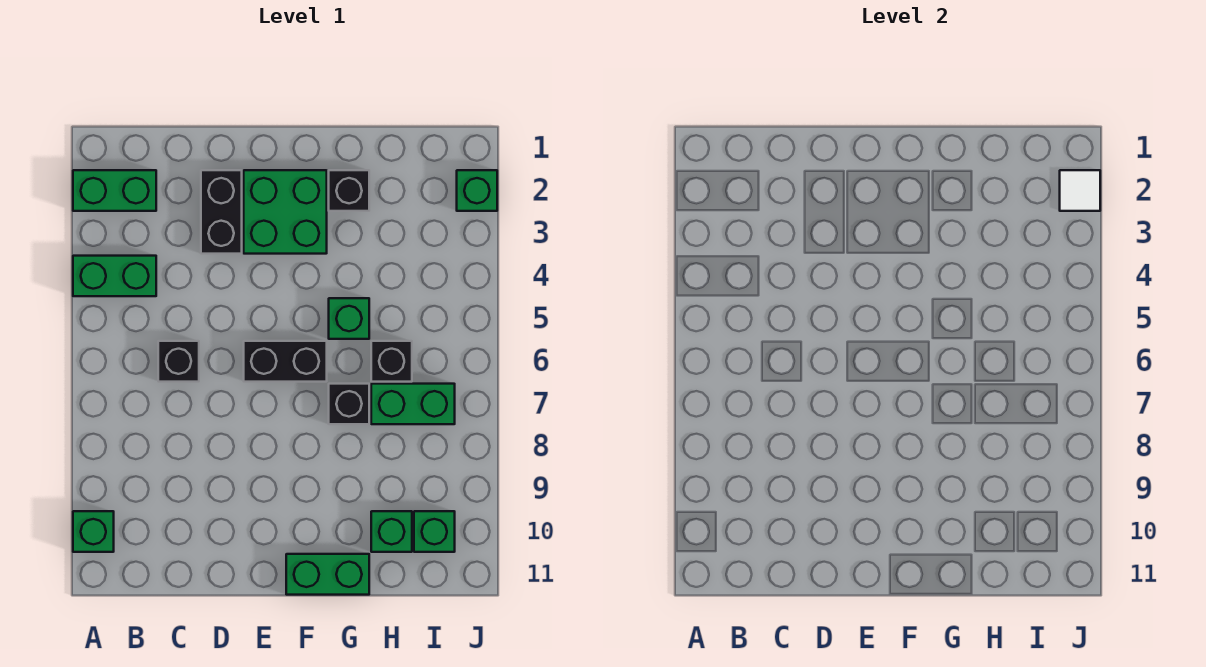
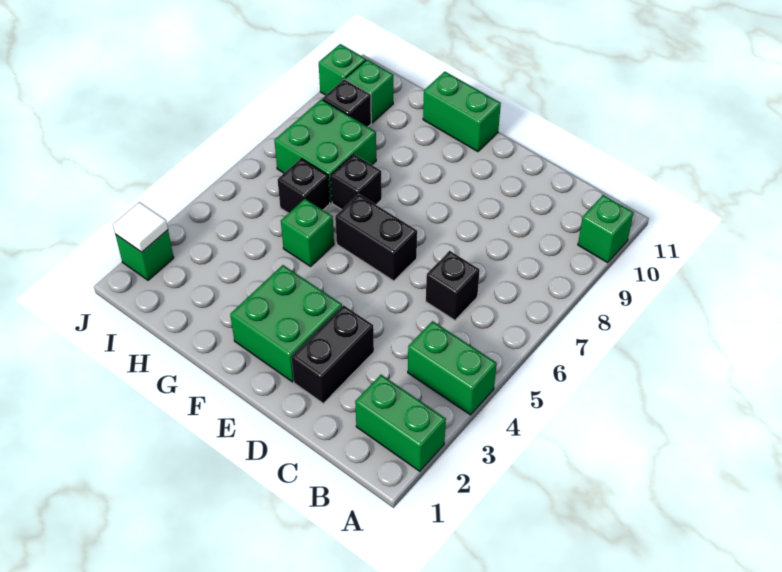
black brick G2 level 1 -> black brick I9 level 1
green brick H7:I7 level 1 -> green brick H7:I8 level 1
green brick H10 level 1 -> green brick J10 level 1

